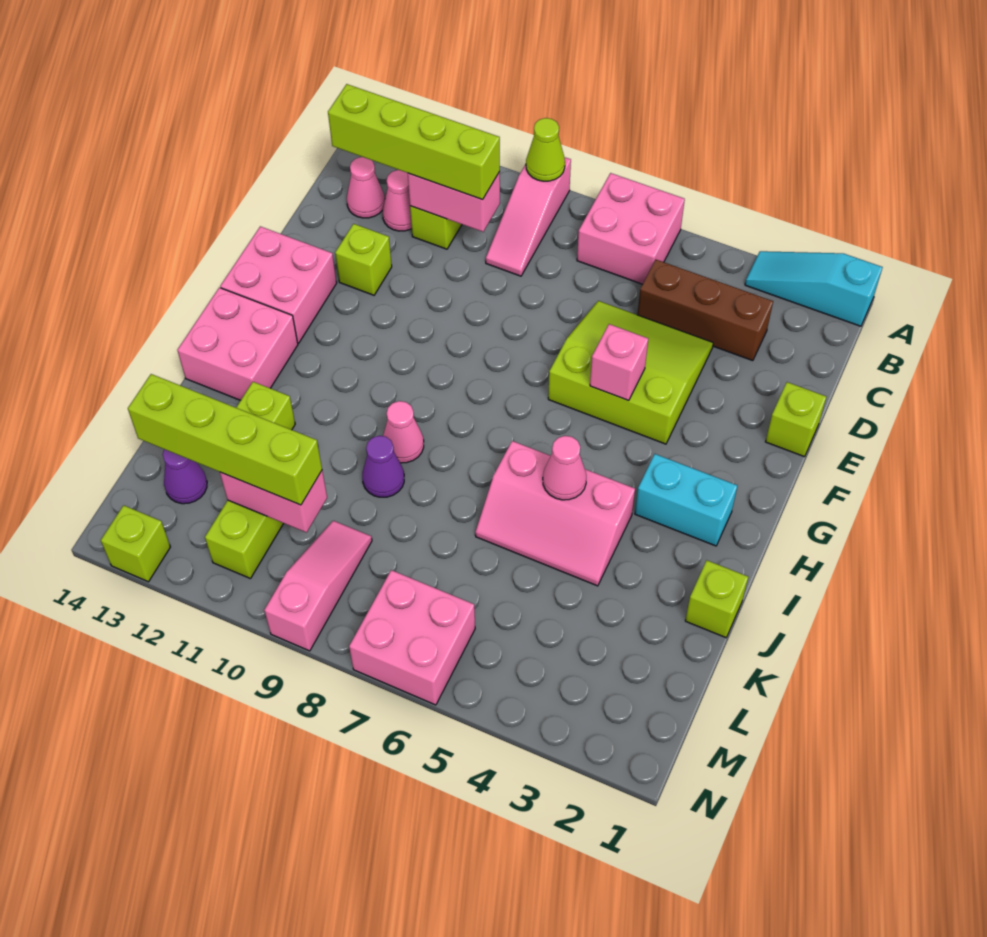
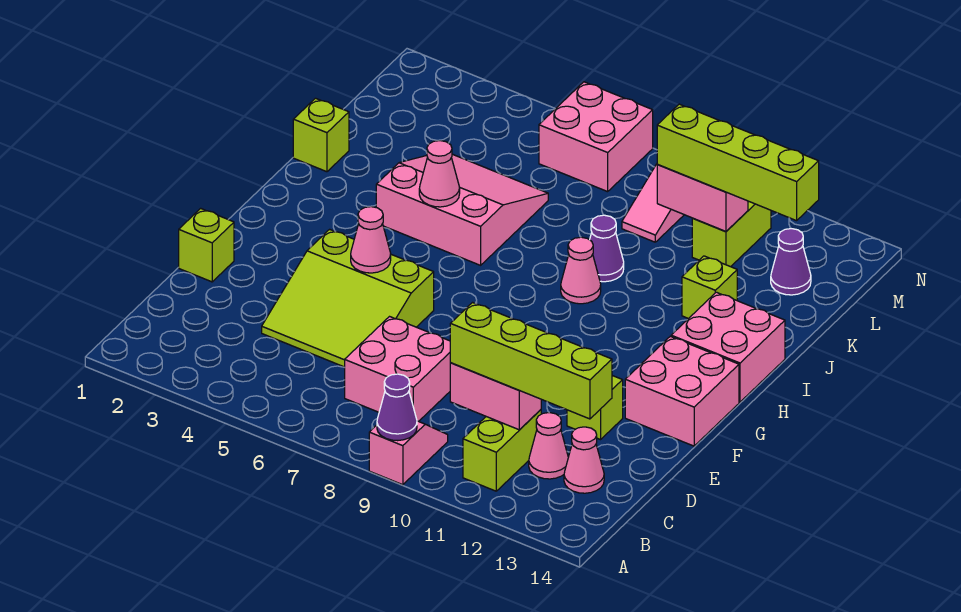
cyan slope A1:A3 level 1 top 1 -> none
pink brick A6:B7 level 1 -> pink brick C7:D8 level 1
pink slope A9:C9 level 1 top A -> pink slope A9:B9 level 1 top A
lime cone A9 level 2 -> purple cone A9 level 2
brown brick C3:C5 level 1 -> none
pink brick F5 level 2 -> pink cone F5 level 2
cyan brick H2:H3 level 1 -> none
pink slope I4:J6 level 1 top I -> pink slope I4:K6 level 1 top I
lime brick N13 level 1 -> none

